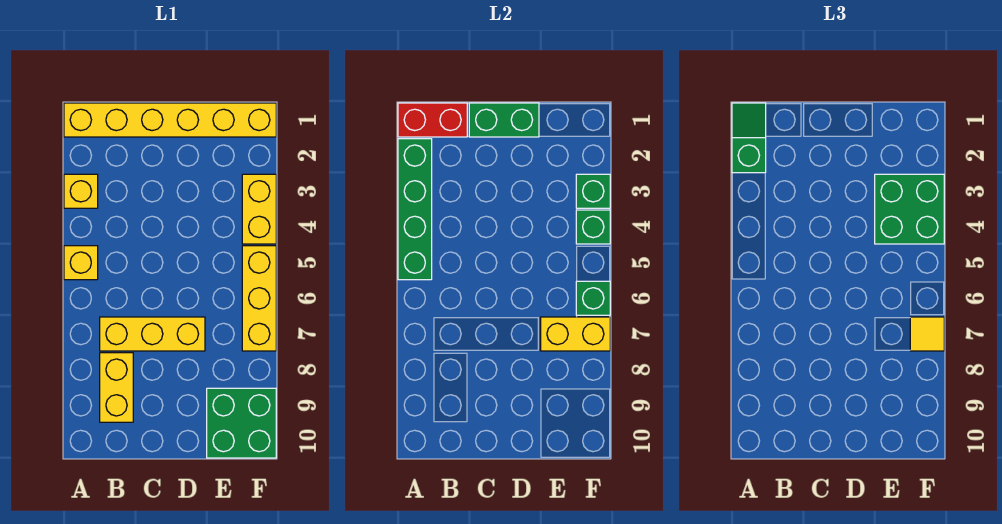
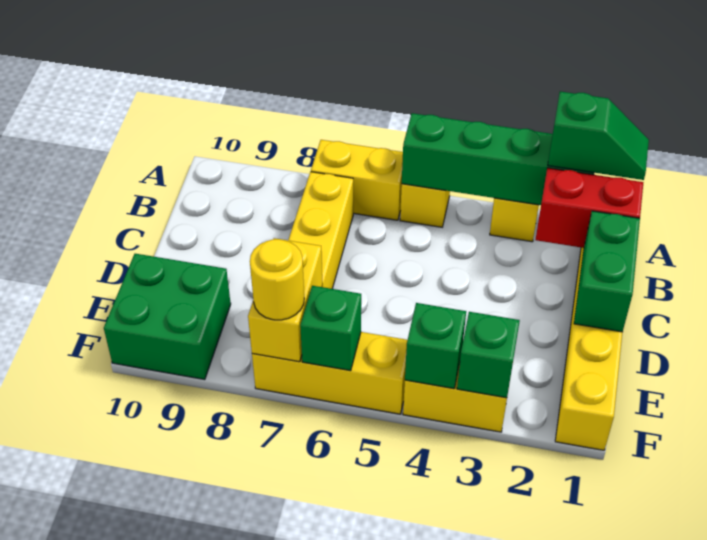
red brick A1:B1 level 2 -> red brick B1:B2 level 2
yellow brick B8:B9 level 1 -> yellow brick A6:A7 level 1
green brick E3:F4 level 3 -> none
yellow tile F7 level 3 -> yellow round brick F7 level 3

